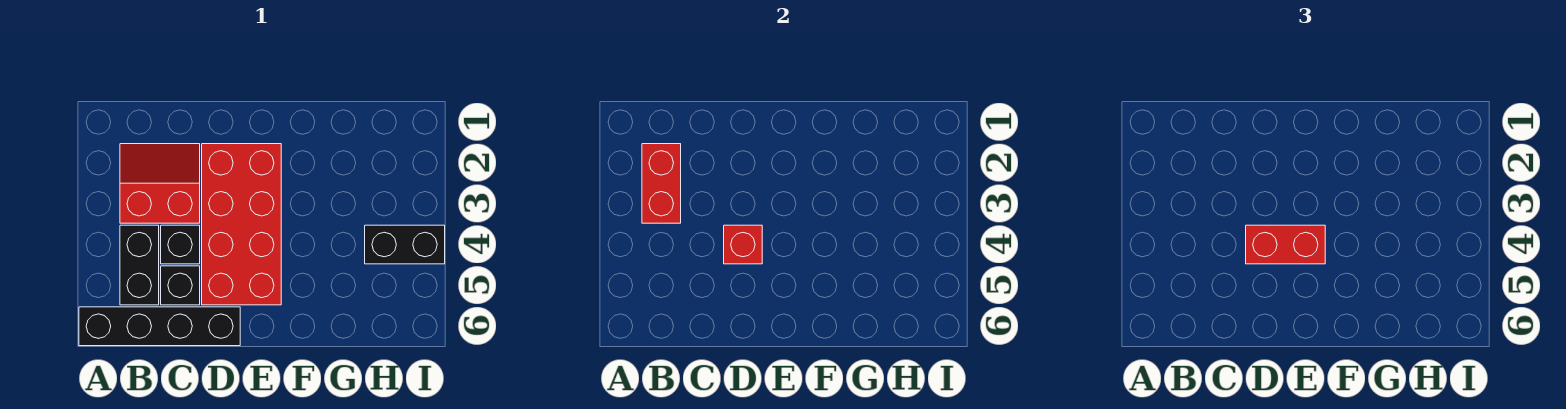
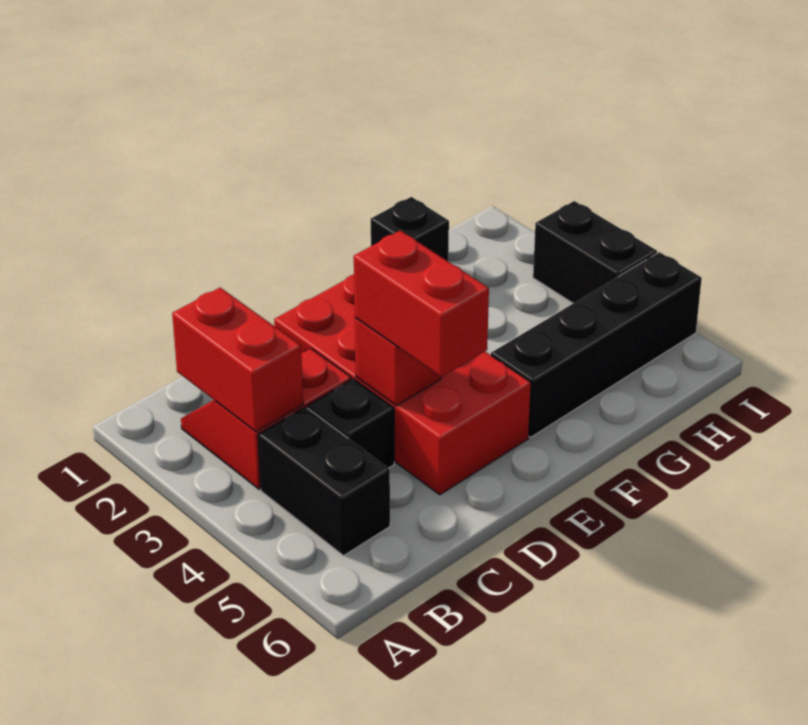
black brick A6:D6 level 1 -> black brick F5:I5 level 1
black brick C5 level 1 -> black brick G1 level 1
red brick D4:E4 level 3 -> red brick D4:D5 level 3
black brick H4:I4 level 1 -> black brick I3:I4 level 1

